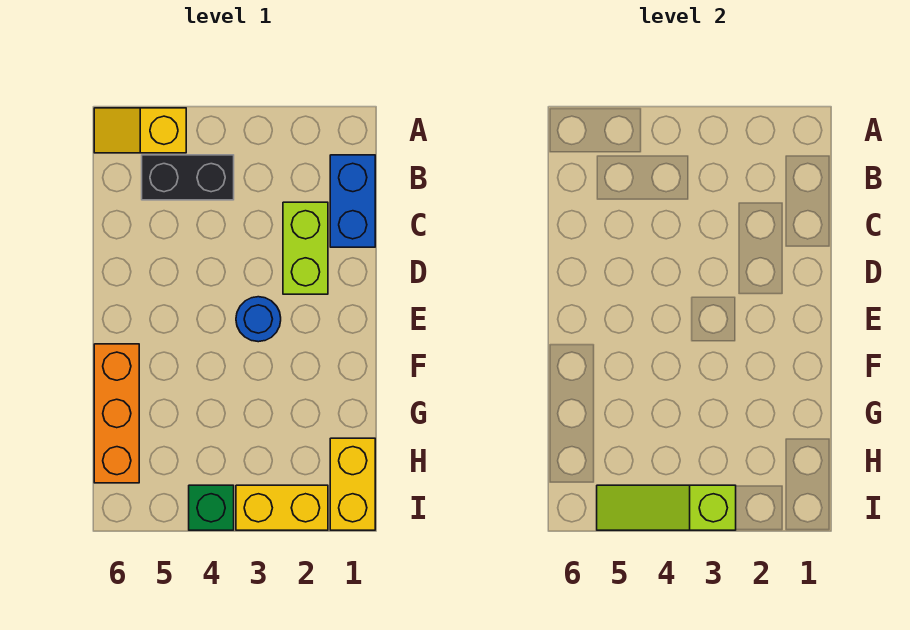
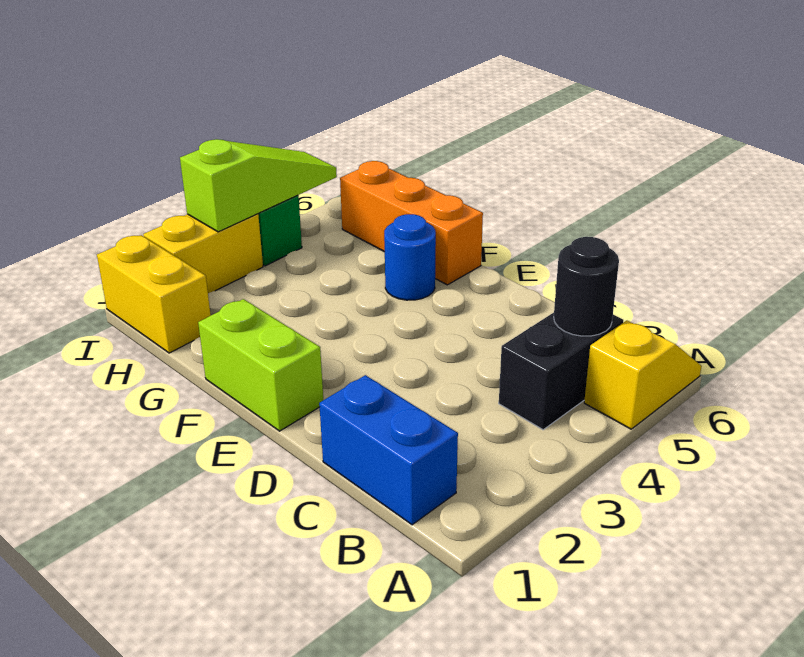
none -> black round brick B5 level 2
lime brick C2:D2 level 1 -> lime brick E1:F1 level 1
blue round brick E3 level 1 -> blue round brick F5 level 1

